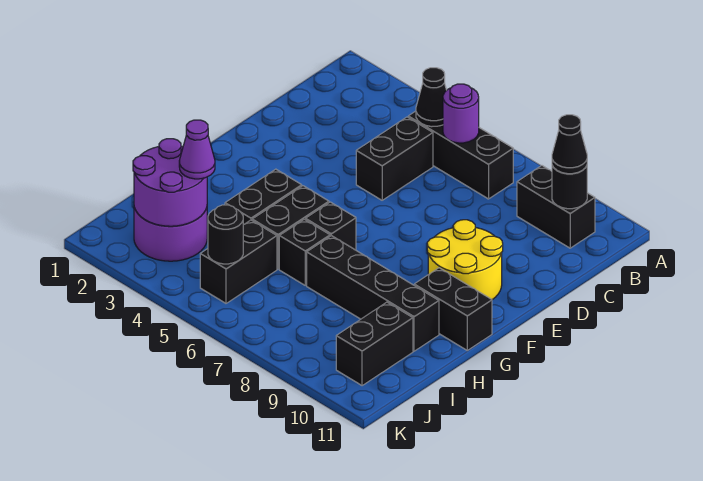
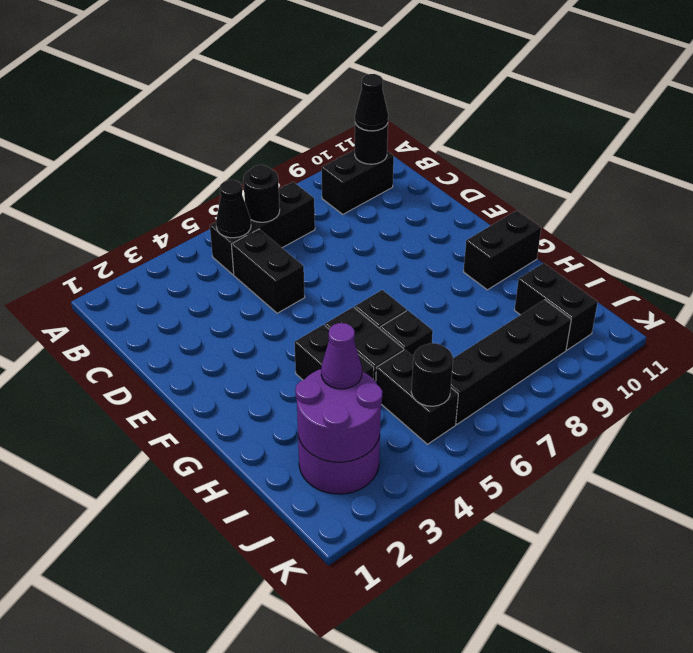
purple round brick B6 level 2 -> black round brick B6 level 2
yellow round brick E9:F10 level 1 -> none
black brick H7:H10 level 1 -> black brick J6:J9 level 1

